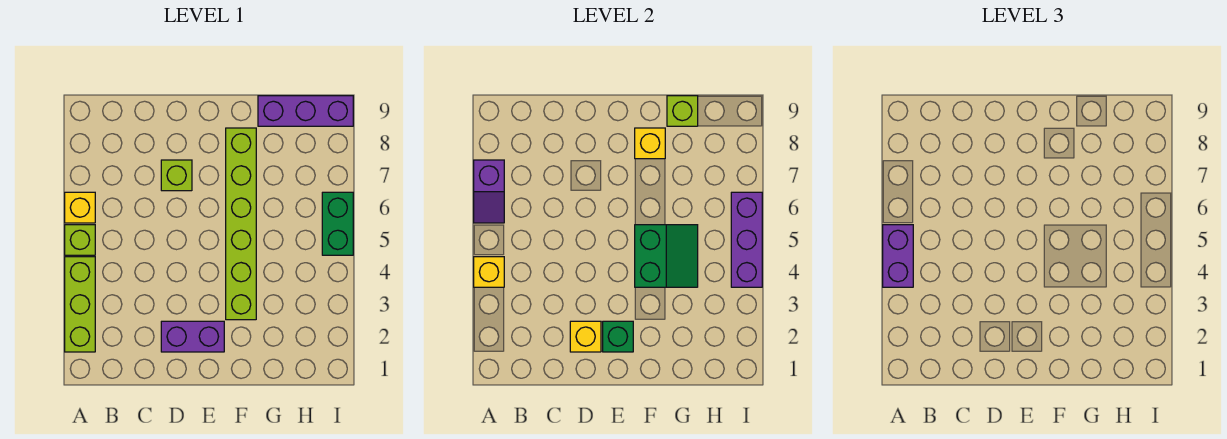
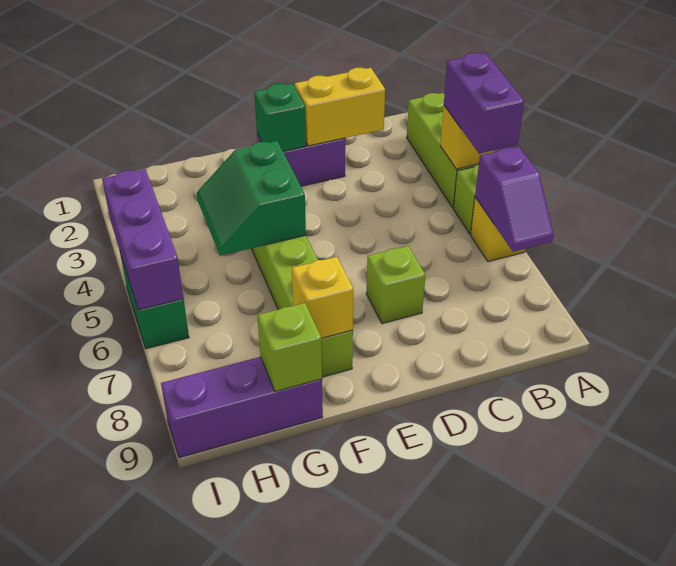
purple slope A6:A7 level 2 top 7 -> purple slope A6:A7 level 2 top 6
yellow brick D2 level 2 -> yellow brick C2:D2 level 2

